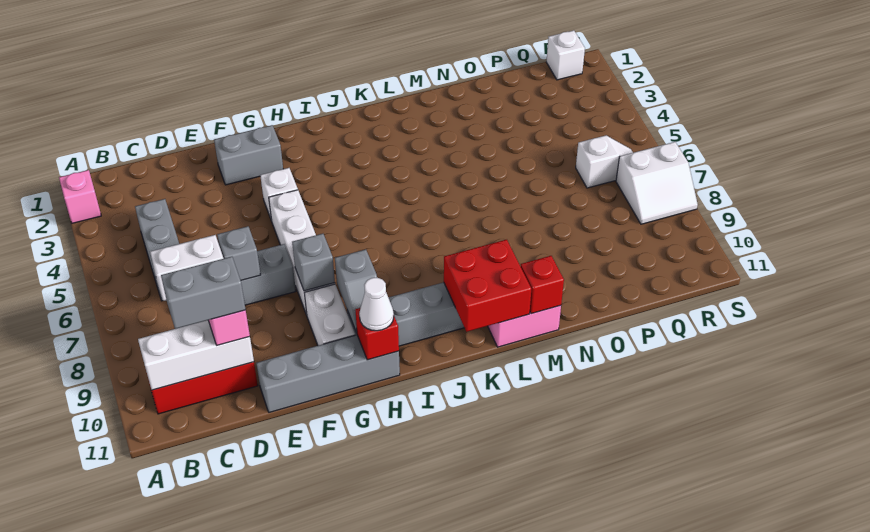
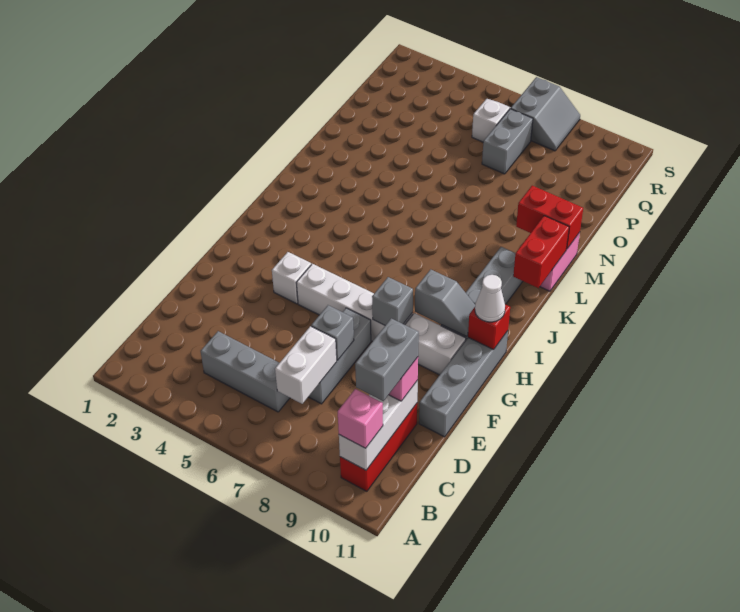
pink brick A2 level 1 -> pink brick B10 level 3
grey brick F2:G2 level 1 -> grey brick P7:Q7 level 1
red brick K10:L11 level 2 -> red brick K11:L11 level 2
red brick M11 level 2 -> red brick M10:M11 level 2
white brick R1 level 1 -> none
white slope R7:S8 level 1 top 7 -> grey slope R7:S8 level 1 top 7

